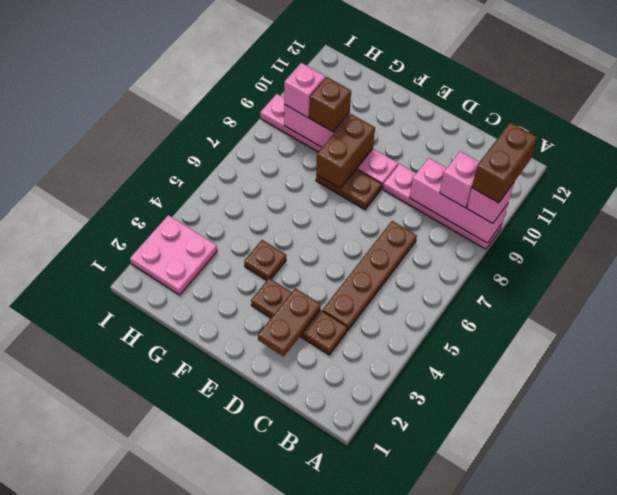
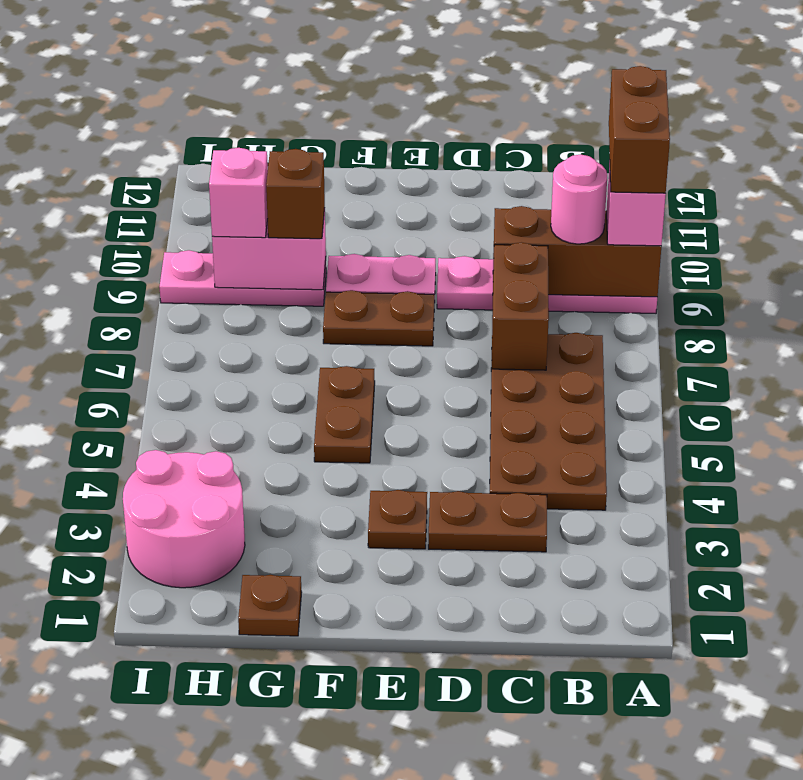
pink brick A9:C9 level 2 -> brown brick A9:C9 level 2
pink brick B9 level 3 -> pink round brick B9 level 3
brown plate C4:C7 level 1 -> brown plate B4:C7 level 1
brown plate D2:D3 level 2 -> brown plate F5:F6 level 1
brown plate F4 level 1 -> brown plate G1 level 1
brown brick F8:F9 level 2 -> brown brick C7:C8 level 2
pink plate H2:I3 level 1 -> pink round brick H2:I3 level 1

